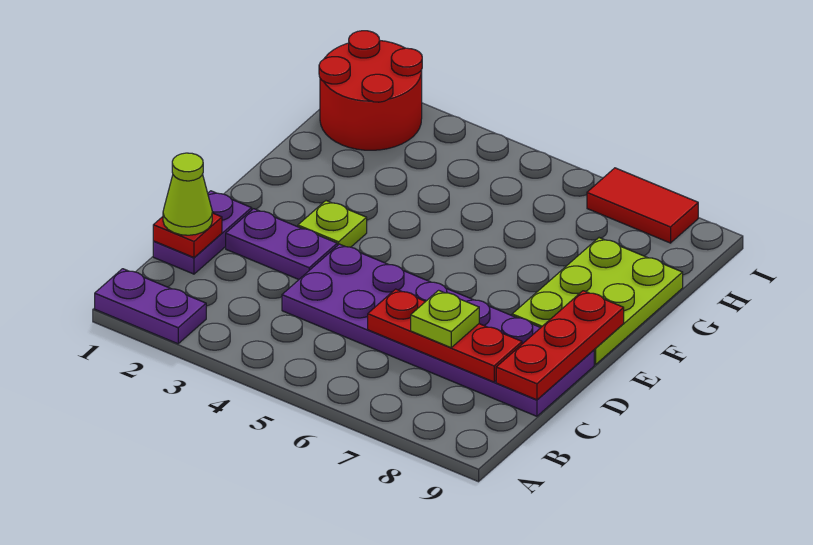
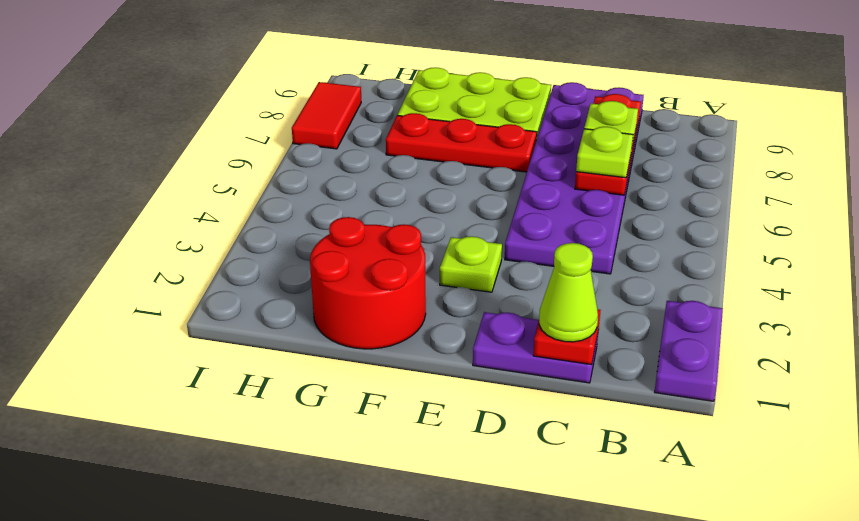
none -> lime plate C6 level 3
red plate C9:E9 level 2 -> red plate E7:G7 level 1
purple plate D2:D3 level 1 -> none
red round brick H1:I2 level 1 -> red round brick F1:G2 level 1

